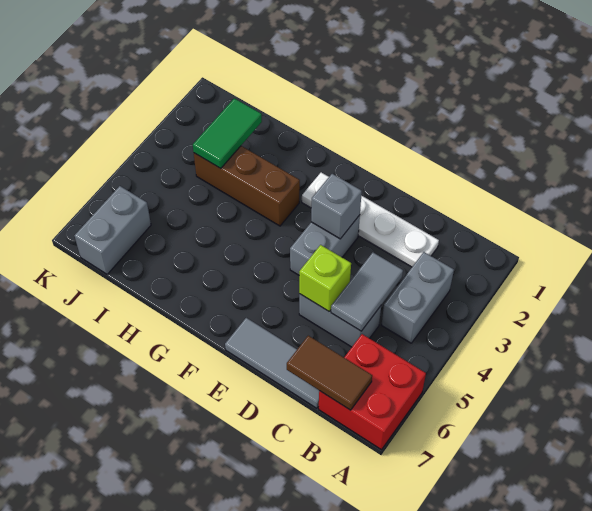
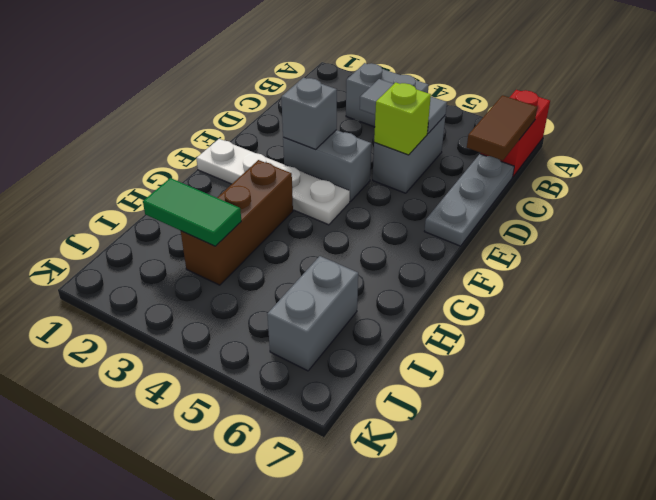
red brick A6:B7 level 1 -> red brick A7:B7 level 1
white plate C2:F2 level 1 -> white plate F1:F4 level 1
grey tile C7:E7 level 1 -> grey plate C7:E7 level 1
grey brick J6:J7 level 1 -> grey brick I6:J6 level 1

